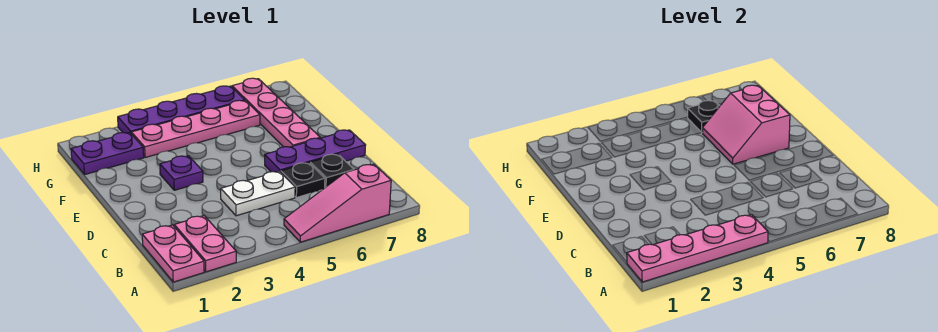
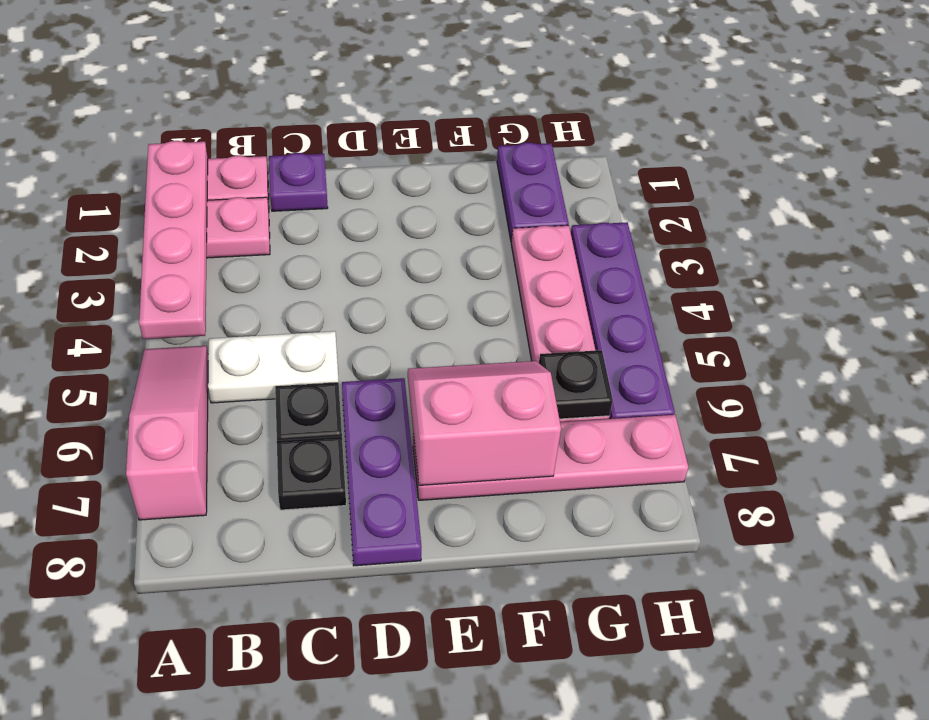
white plate C4:C5 level 1 -> white plate B5:C5 level 1
purple plate E3 level 1 -> purple plate C1 level 1

